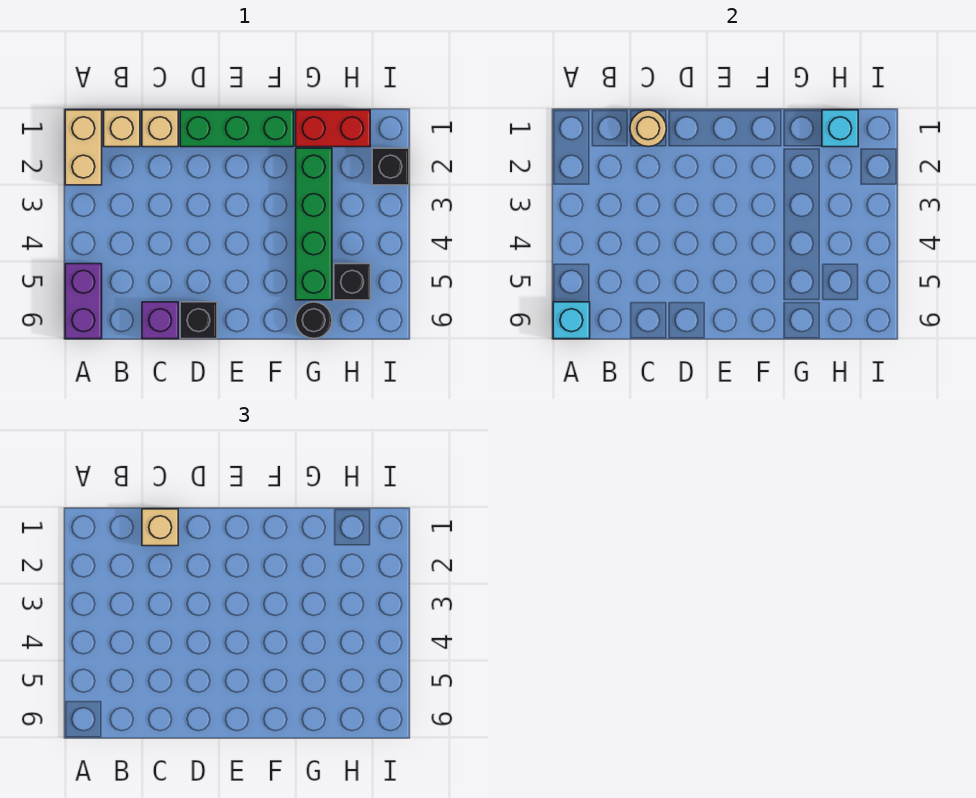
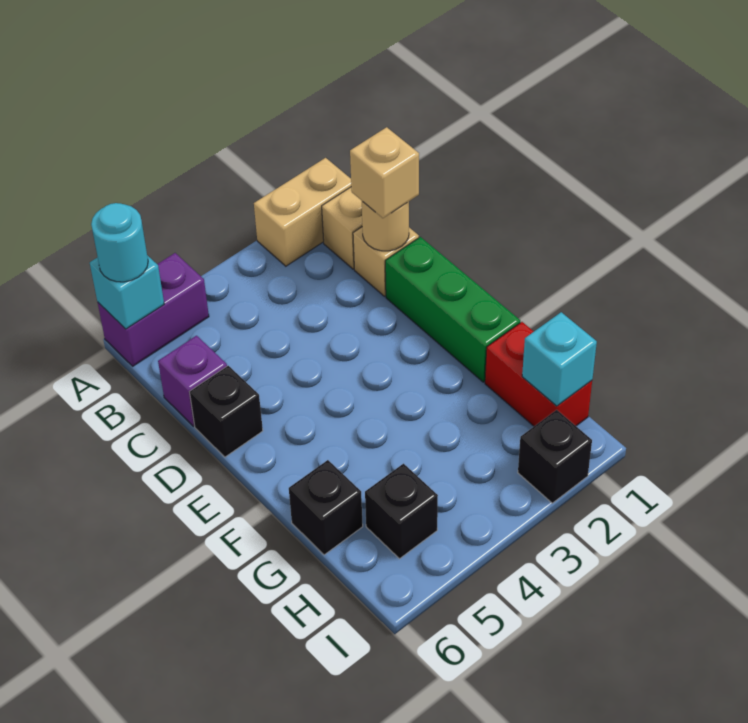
none -> cyan round brick A6 level 3
green brick G2:G5 level 1 -> none
black round brick G6 level 1 -> black brick G6 level 1

